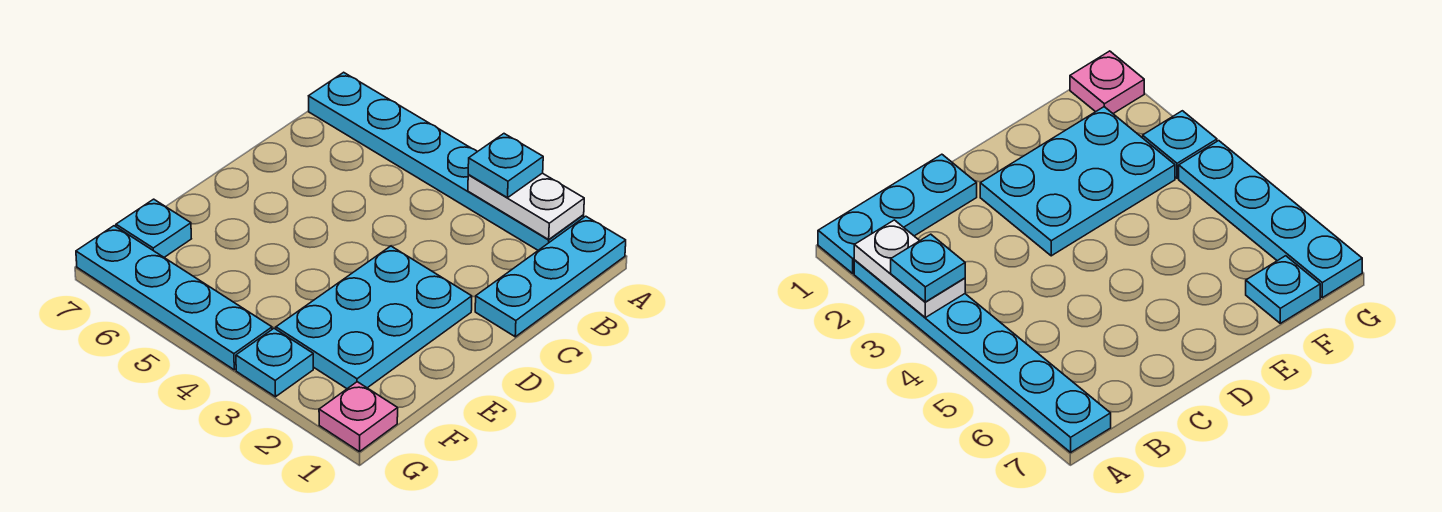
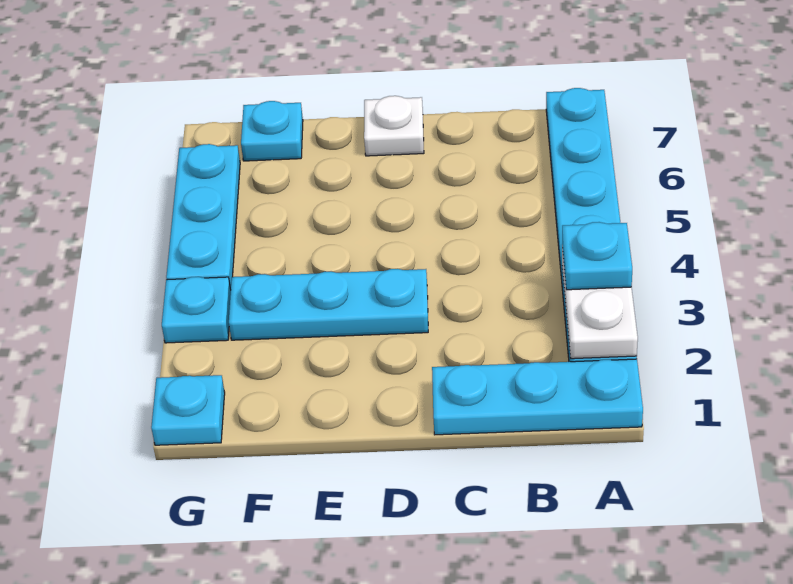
cyan plate D2:F3 level 1 -> cyan plate D3:F3 level 1
none -> white plate D7 level 1
pink plate G1 level 1 -> cyan plate G1 level 1
cyan plate G4:G7 level 1 -> cyan plate G4:G6 level 1

